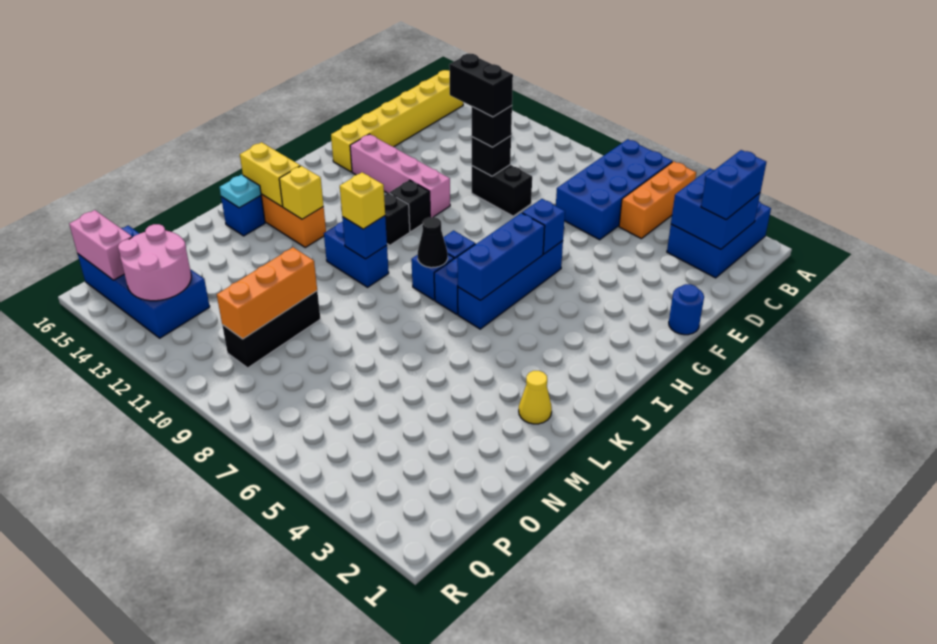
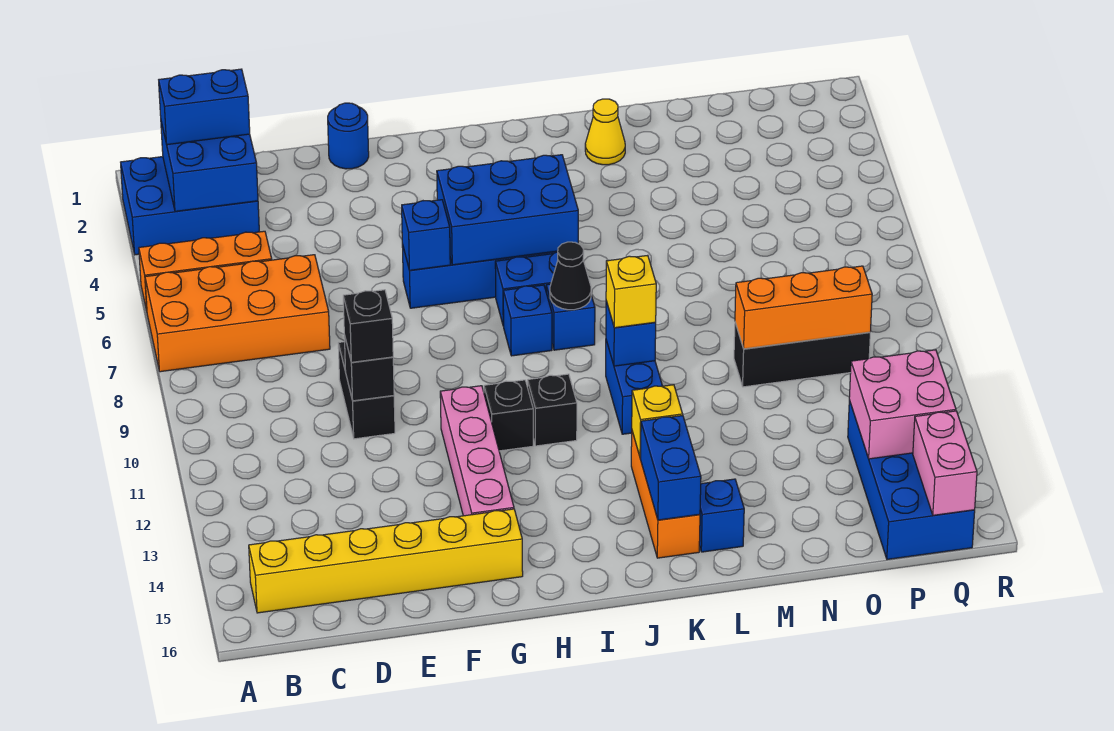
blue brick A6:D7 level 1 -> orange brick A6:D7 level 1
black brick E10:E11 level 4 -> none
blue brick H6:J6 level 2 -> blue brick H5:J6 level 2
yellow brick K14:K15 level 2 -> blue brick K14:K15 level 2
cyan plate L15 level 2 -> none
pink round brick P13:Q14 level 2 -> pink brick P13:Q14 level 2

